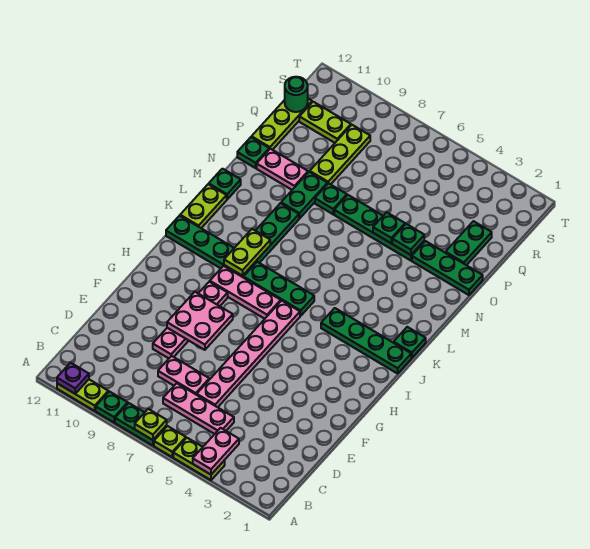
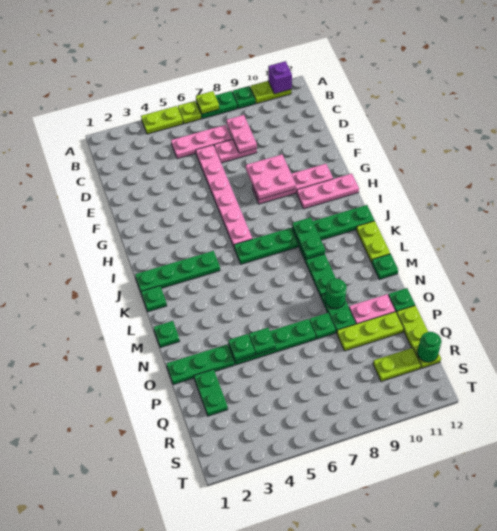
pink plate A4:B4 level 2 -> pink plate C8:D8 level 2
purple plate A11 level 2 -> purple brick A11 level 2
pink plate E9:H9 level 1 -> pink plate G8:G11 level 1
pink plate I7:I9 level 1 -> pink plate H10:H12 level 1
lime plate J9:K9 level 2 -> green plate J9:K9 level 2
none -> green plate M1 level 1
none -> green round brick N9 level 2
lime plate P9:R9 level 1 -> lime plate P9:P11 level 1

